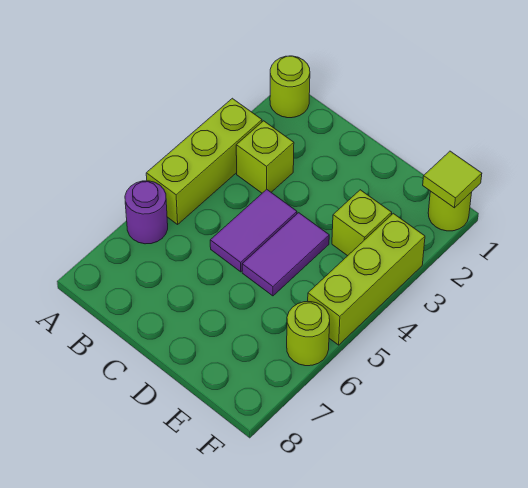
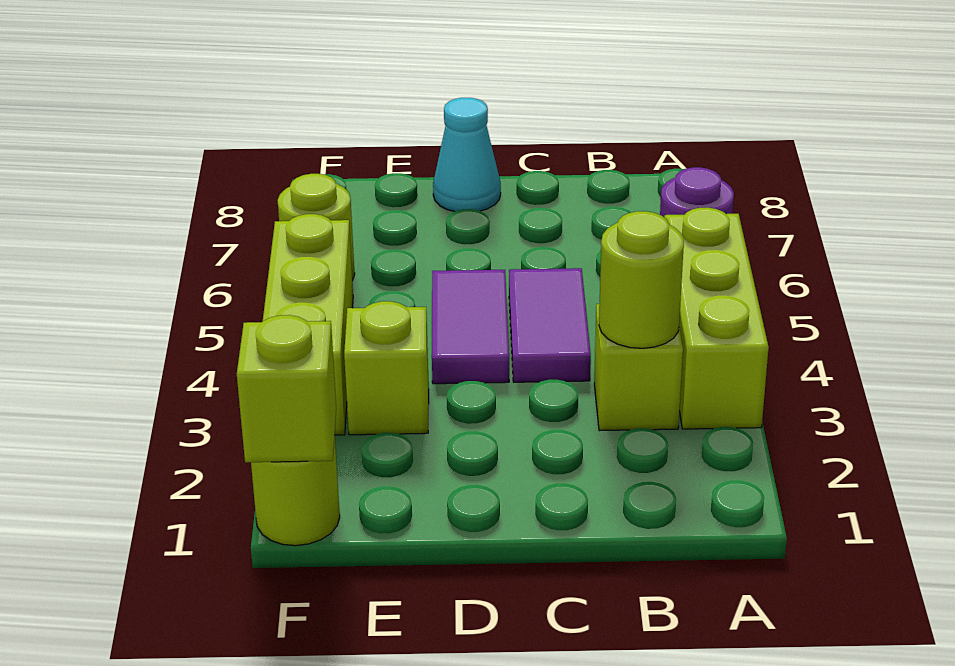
lime round brick A1 level 1 -> lime round brick B3 level 2
none -> cyan cone D8 level 1
lime tile F1 level 2 -> lime brick F1 level 2

